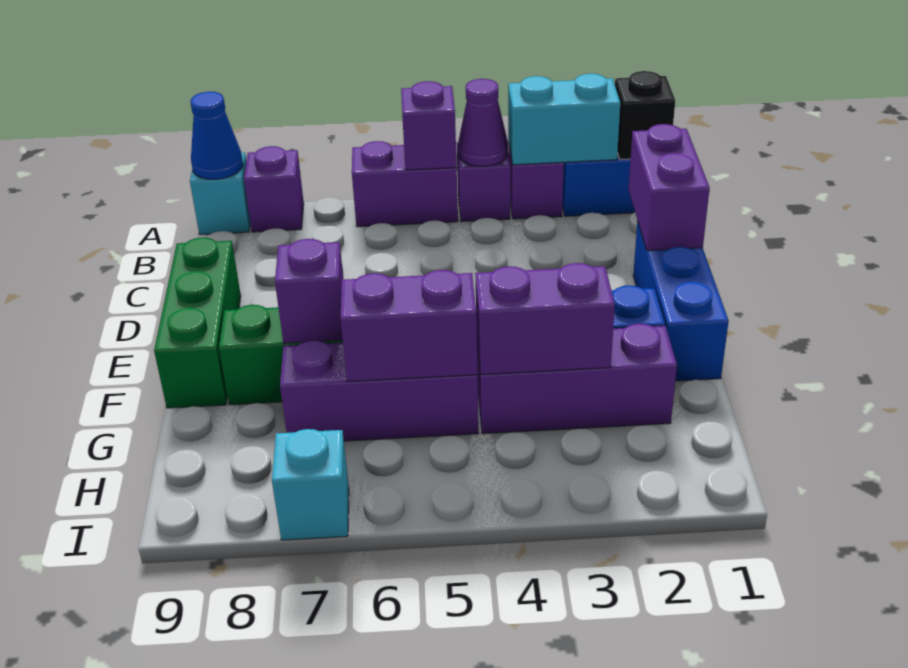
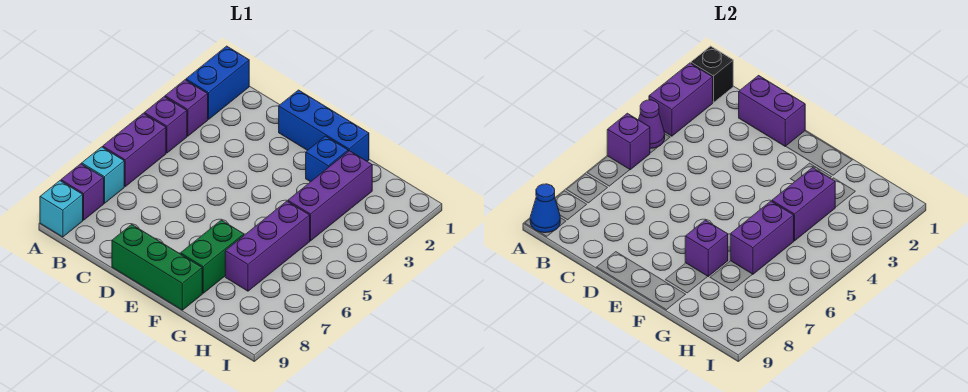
cyan brick A2:A3 level 2 -> purple brick A2:A3 level 2
cyan brick I7 level 1 -> cyan brick A7 level 1

